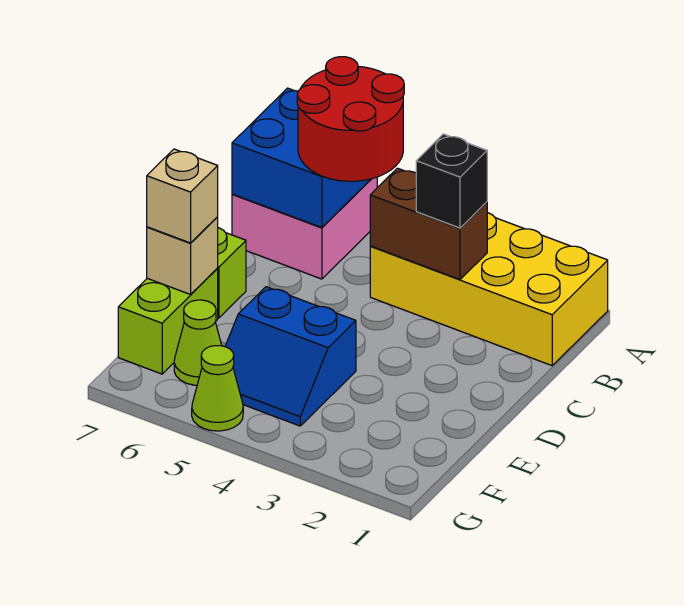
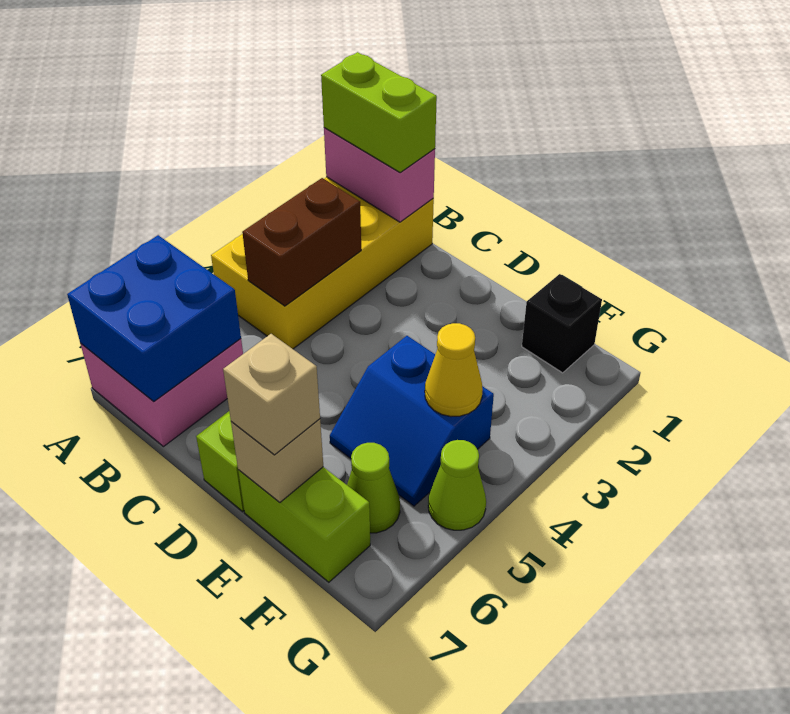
none -> pink brick A1:B1 level 2
none -> lime brick A1:B1 level 3
red round brick A5:B6 level 3 -> none
black brick B3 level 3 -> black brick F1 level 1
blue slope E4:F5 level 1 top E -> blue slope E4:F5 level 1 top 4
none -> yellow cone F4 level 2

